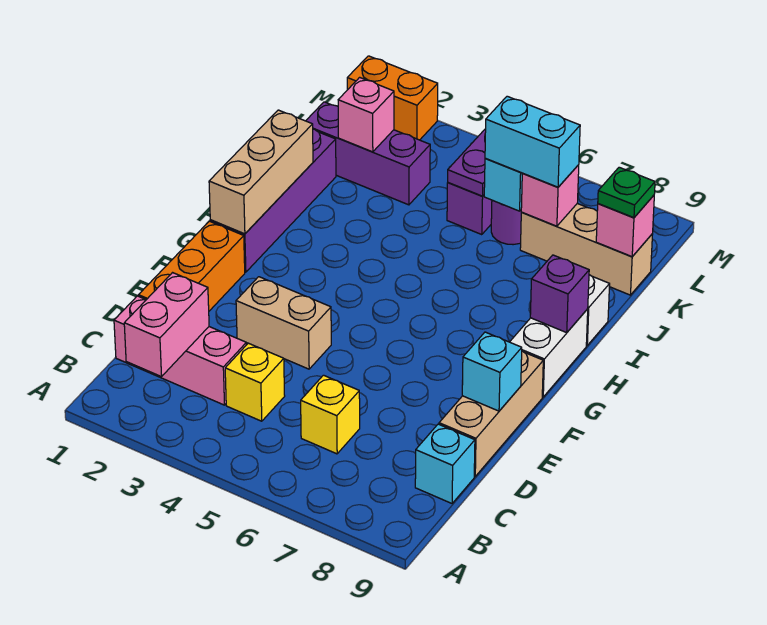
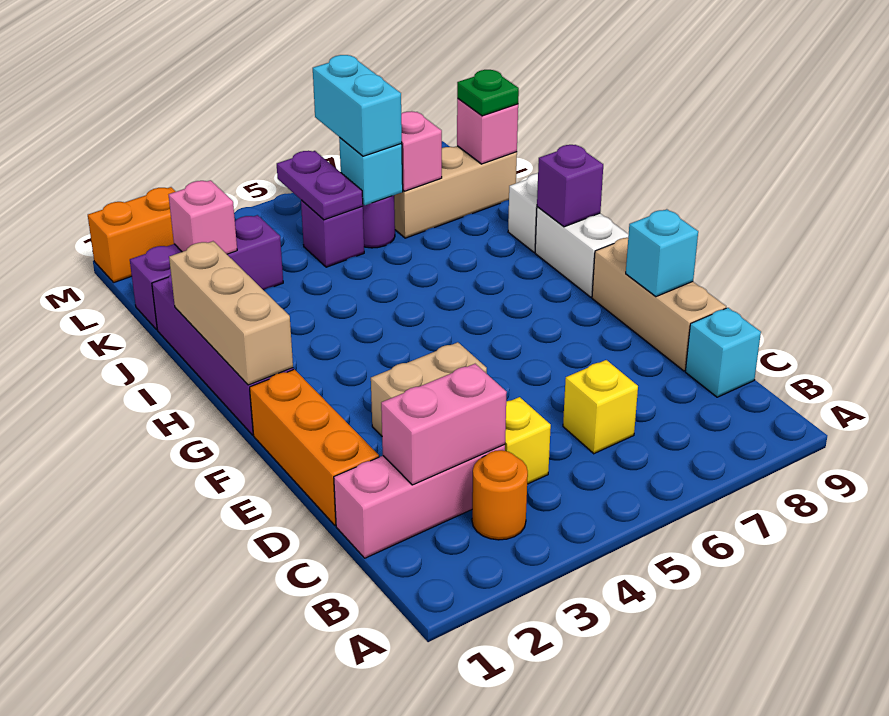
pink brick B2:C2 level 2 -> pink brick C2:C3 level 2
none -> orange round brick B3 level 1
cyan brick K6:K7 level 3 -> cyan brick K6:L6 level 3

